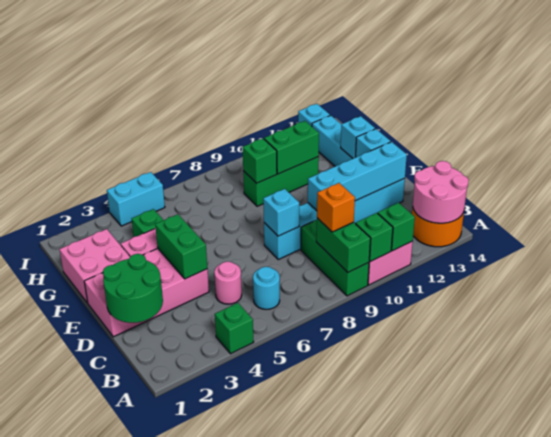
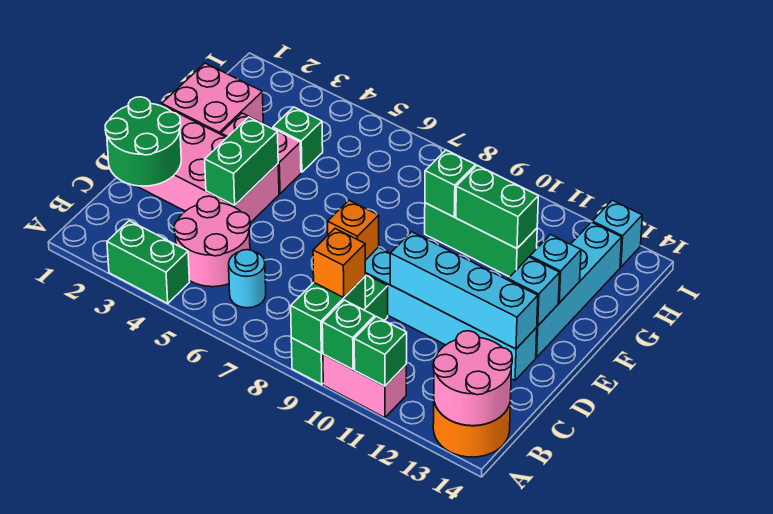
green brick A4 level 1 -> green brick A3:A4 level 1
pink round brick C5 level 1 -> pink round brick B4:C5 level 1
cyan brick D8 level 2 -> orange brick D8 level 2
cyan brick I4:I5 level 1 -> none

